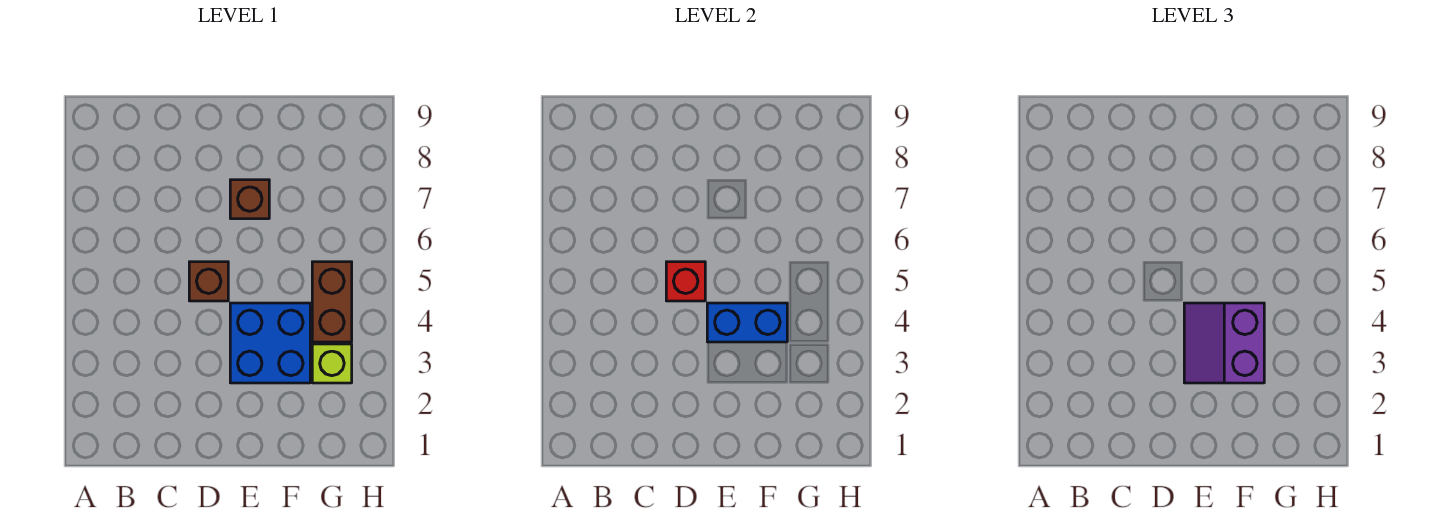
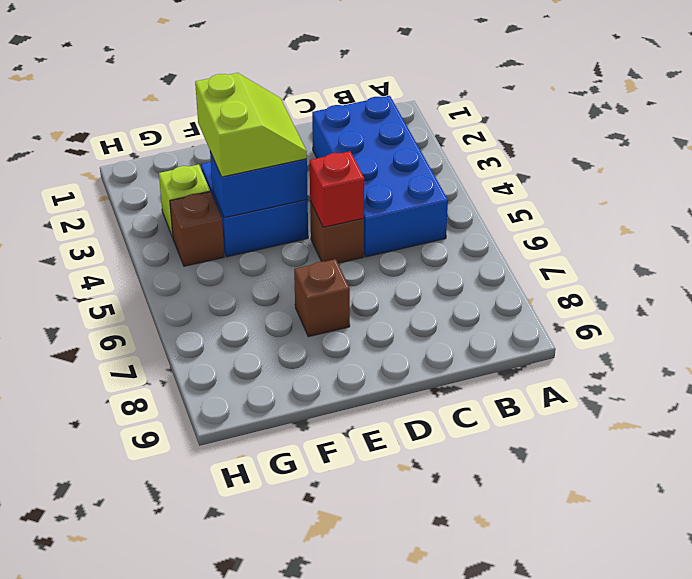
none -> blue brick B2:C5 level 1
purple slope E3:F4 level 3 top F -> lime slope E3:F4 level 3 top F
brown brick G4:G5 level 1 -> brown brick G4 level 1

